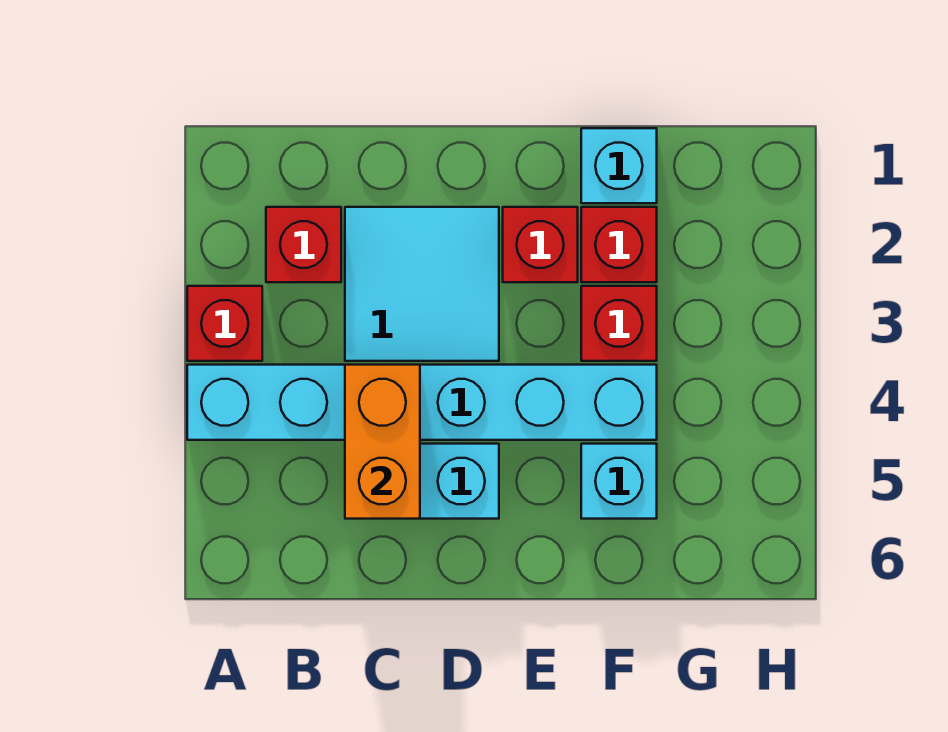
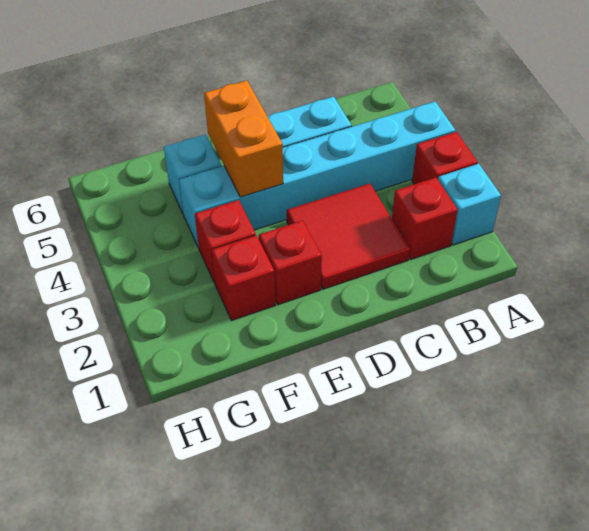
cyan tile C2:D3 level 1 -> red tile C2:D3 level 1
orange brick C4:C5 level 2 -> orange brick E4:E5 level 2
cyan brick F1 level 1 -> cyan brick A2 level 1

